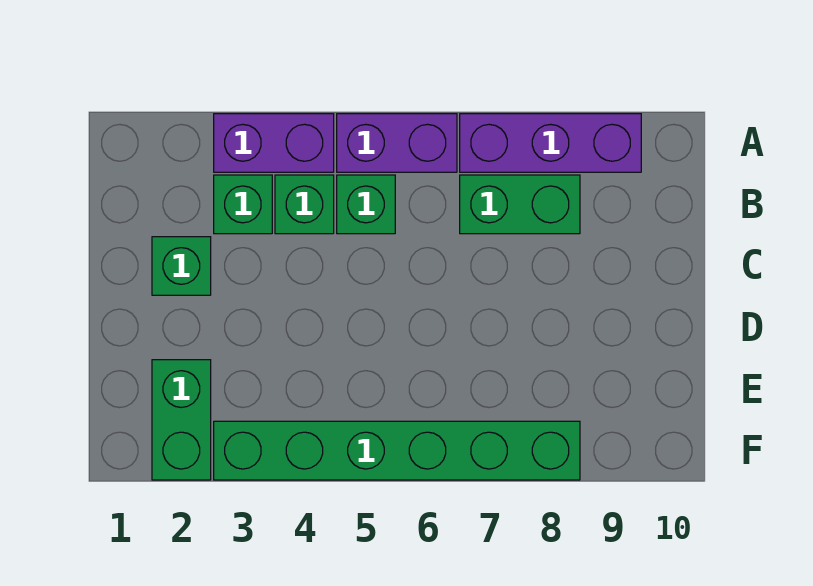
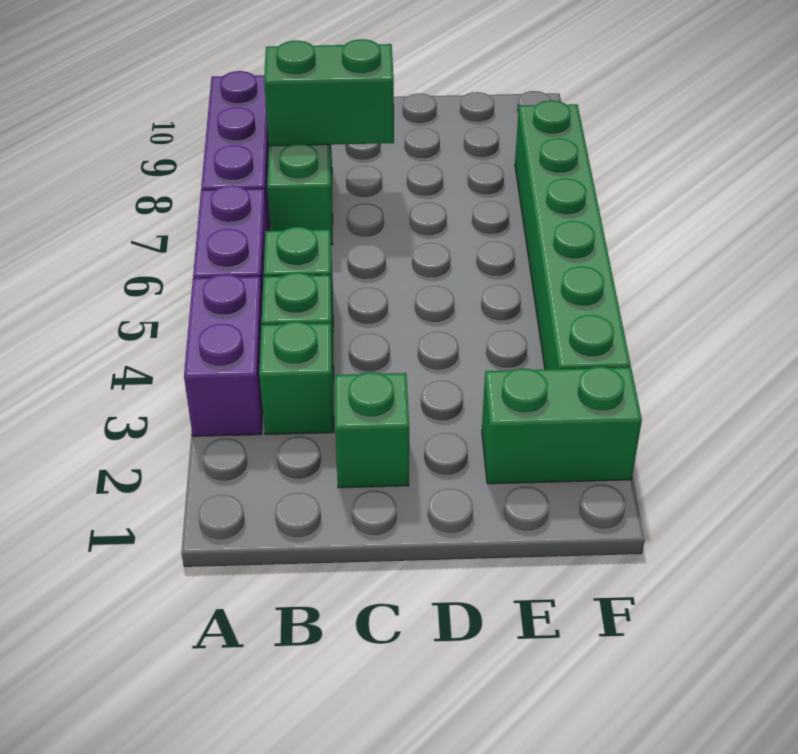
none -> green brick B8:C8 level 2

